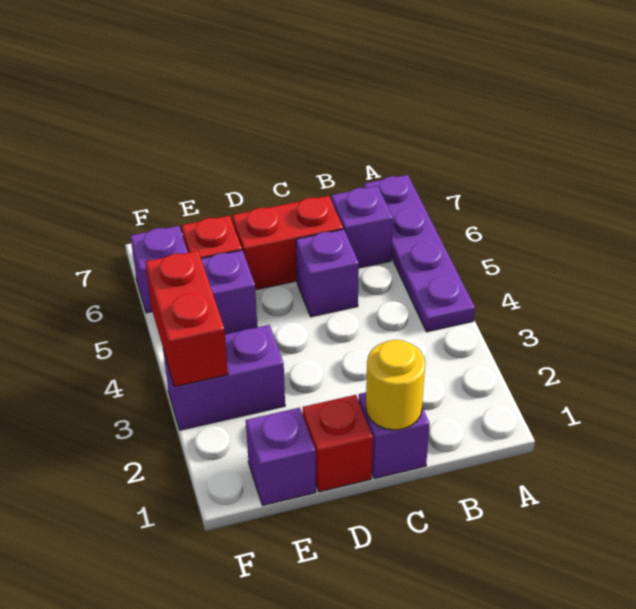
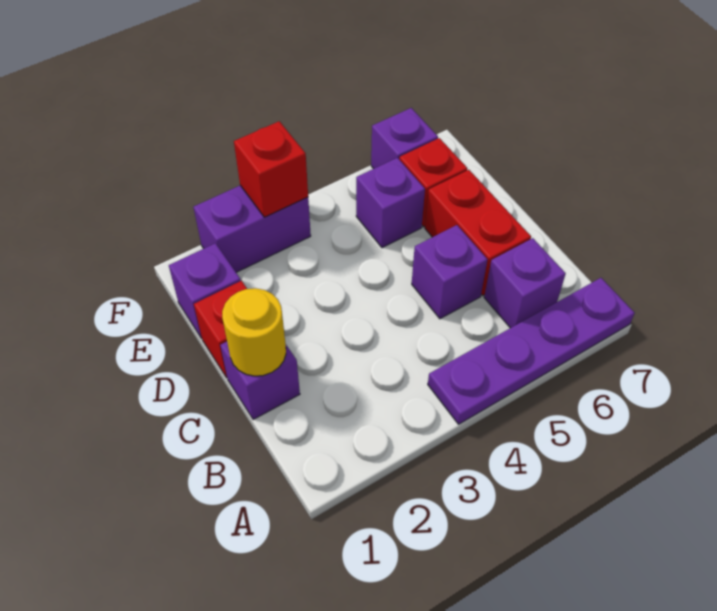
purple brick E3:F3 level 1 -> purple brick F2:F3 level 1
red brick F3:F4 level 2 -> red brick F3 level 2

